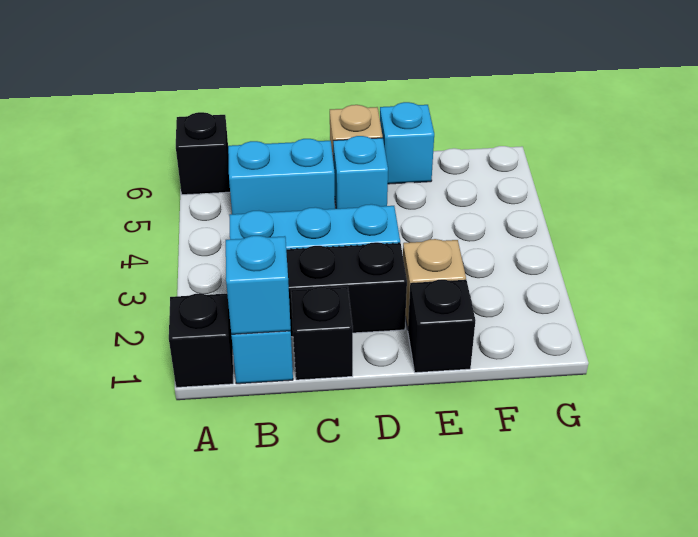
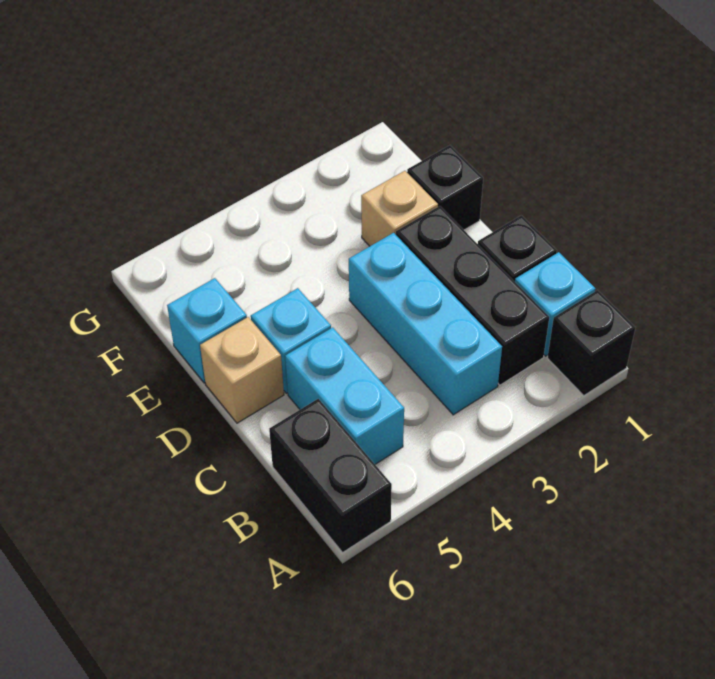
black brick A6 level 1 -> black brick A6:B6 level 1
cyan brick B1 level 2 -> none

